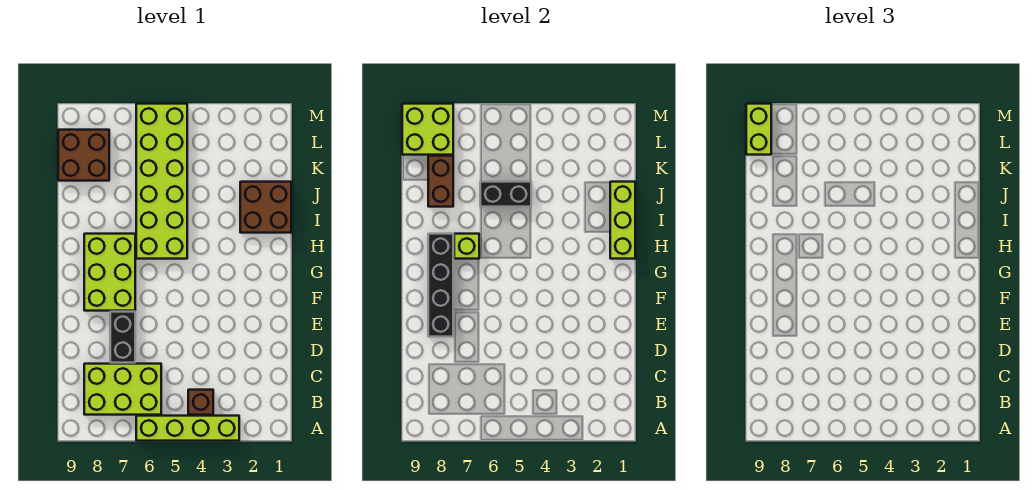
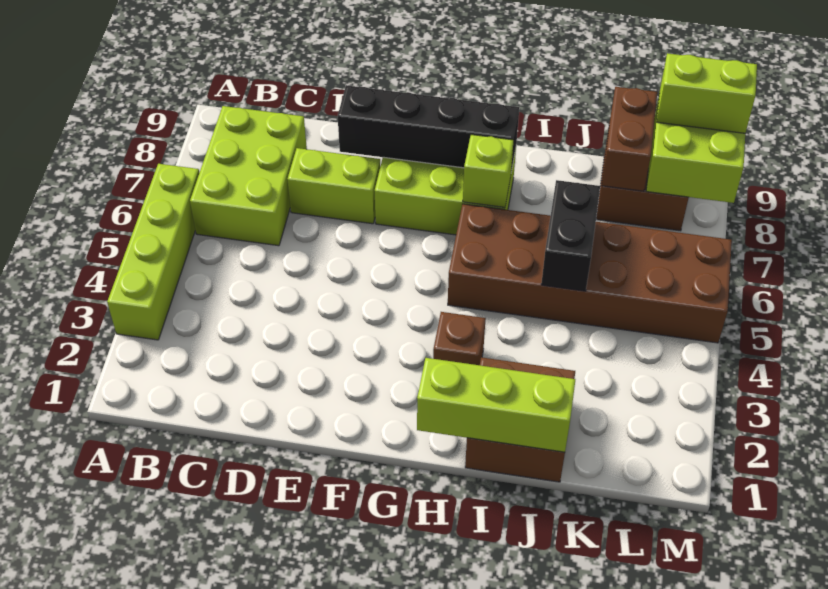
brown brick B4 level 1 -> brown brick H3 level 1
black brick D7:E7 level 1 -> lime brick D7:E7 level 1
lime brick H5:M6 level 1 -> brown brick H5:M6 level 1
brown brick J8:K8 level 2 -> brown brick K8:K9 level 2

